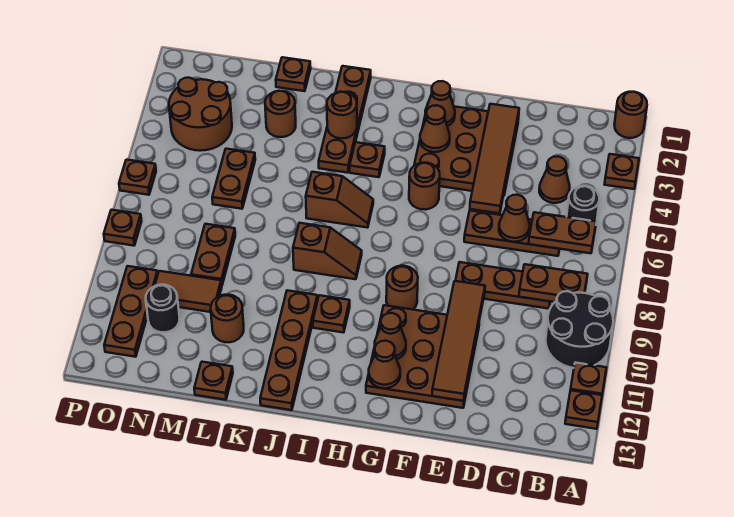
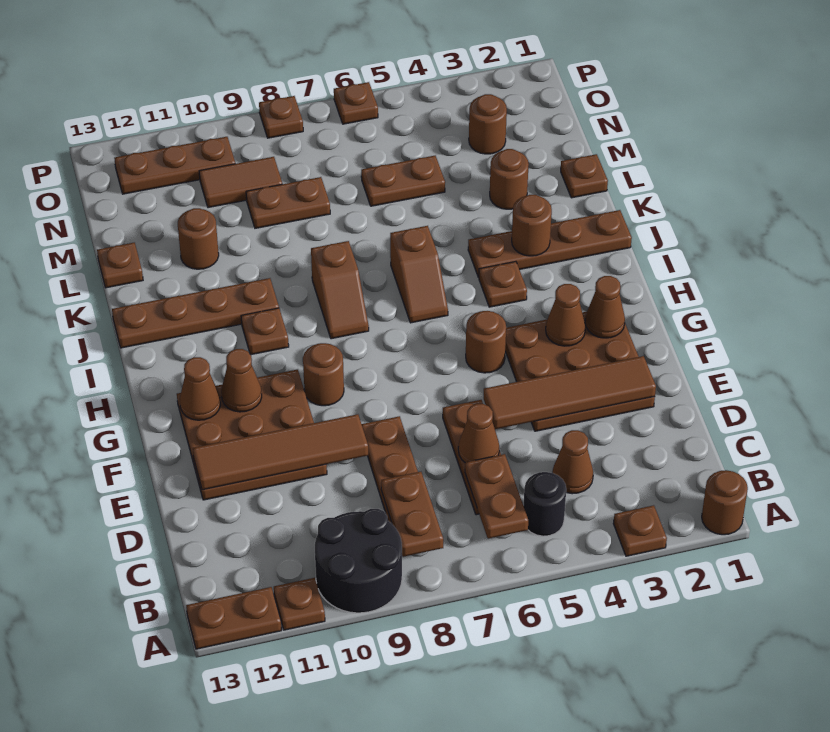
brown plate A12 level 1 -> brown plate A12:A13 level 1
brown tile M10:N10 level 1 -> brown tile N9:N10 level 1
brown round brick N3:O4 level 1 -> brown round brick N3 level 1
black round brick N11 level 1 -> none

